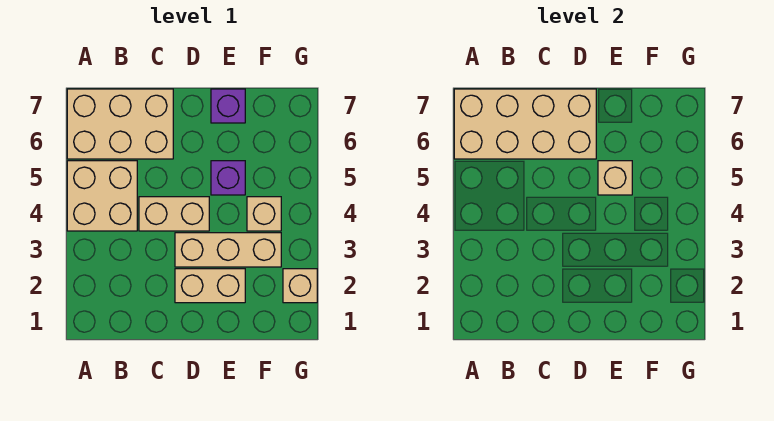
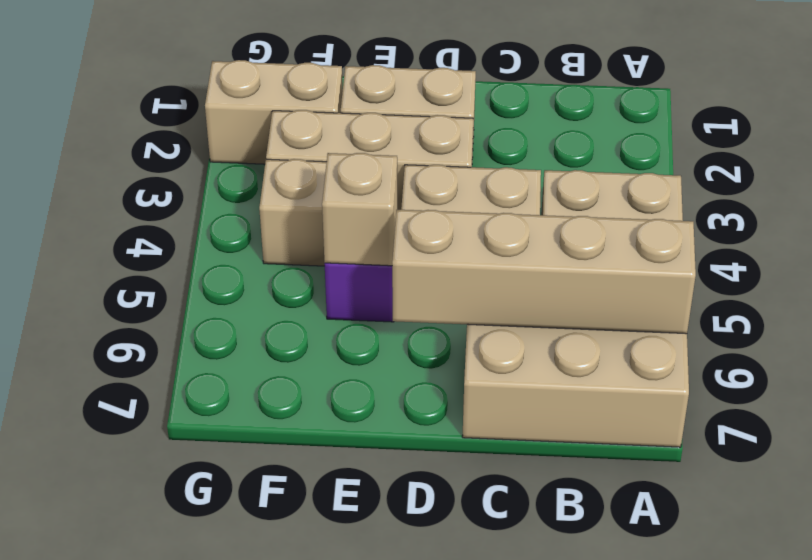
tan brick A6:D7 level 2 -> tan brick A6:D6 level 2
purple brick E7 level 1 -> none
tan brick G2 level 1 -> tan brick F2:G2 level 1

